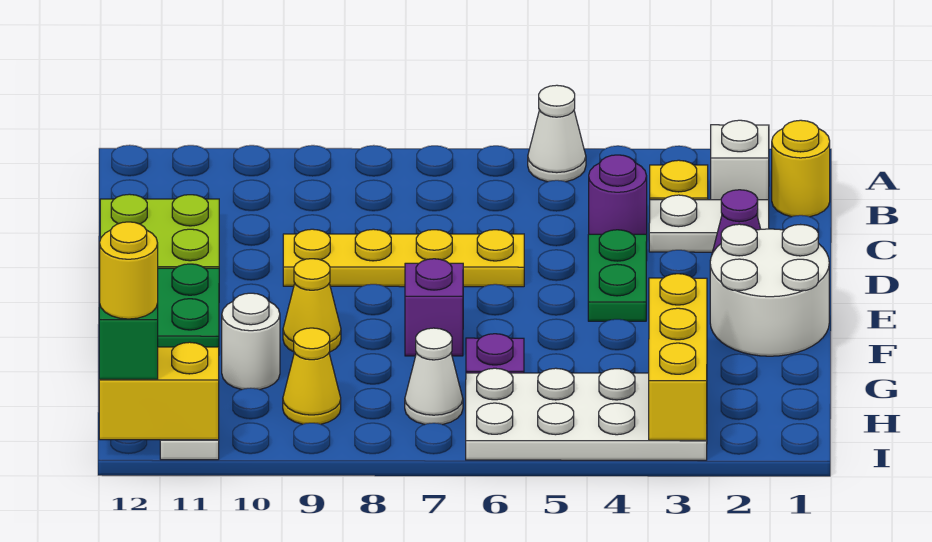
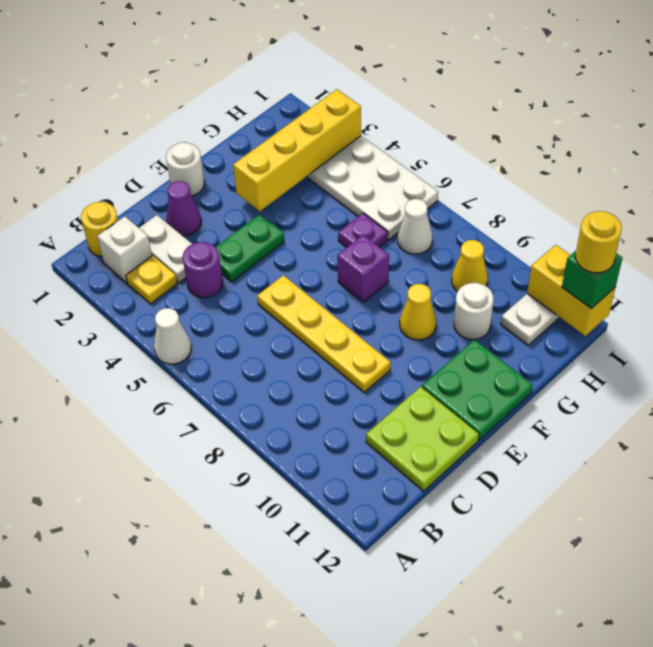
white round brick E1:F2 level 1 -> white round brick E1 level 1
yellow brick G3:I3 level 2 -> yellow brick F3:I3 level 2

